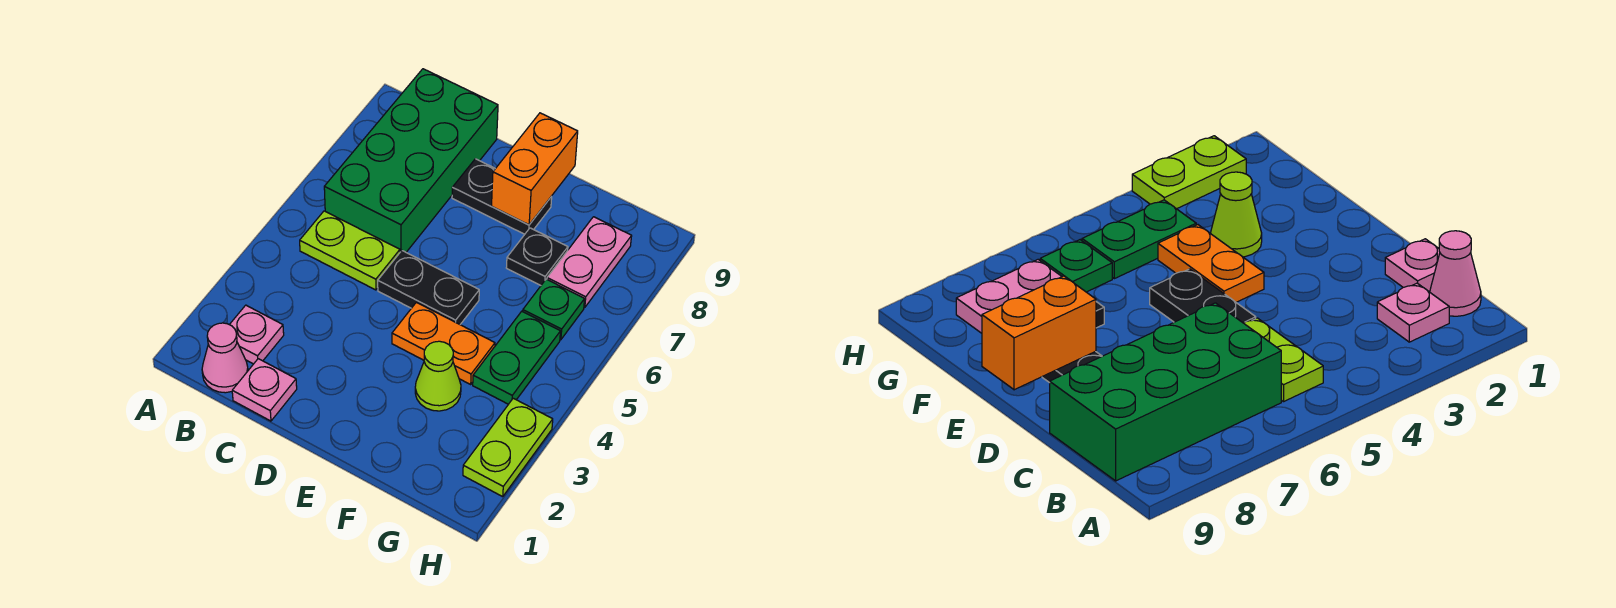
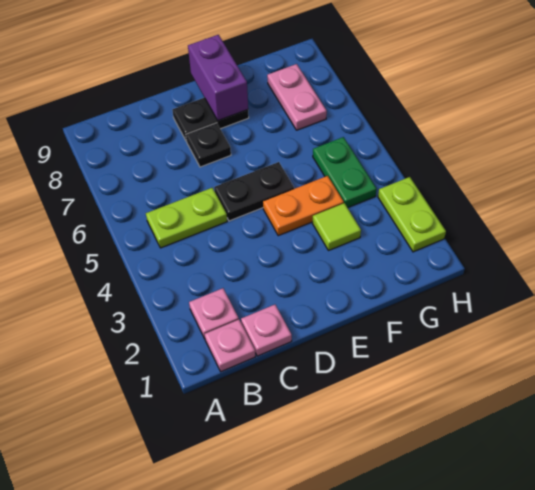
pink cone B1 level 1 -> pink plate B1 level 1
green brick B6:C9 level 1 -> none
orange brick E8:E9 level 2 -> purple brick E8:E9 level 2
lime cone F3 level 1 -> lime tile F3 level 1
black plate F7 level 1 -> black plate D7 level 1
green plate G6 level 1 -> none

